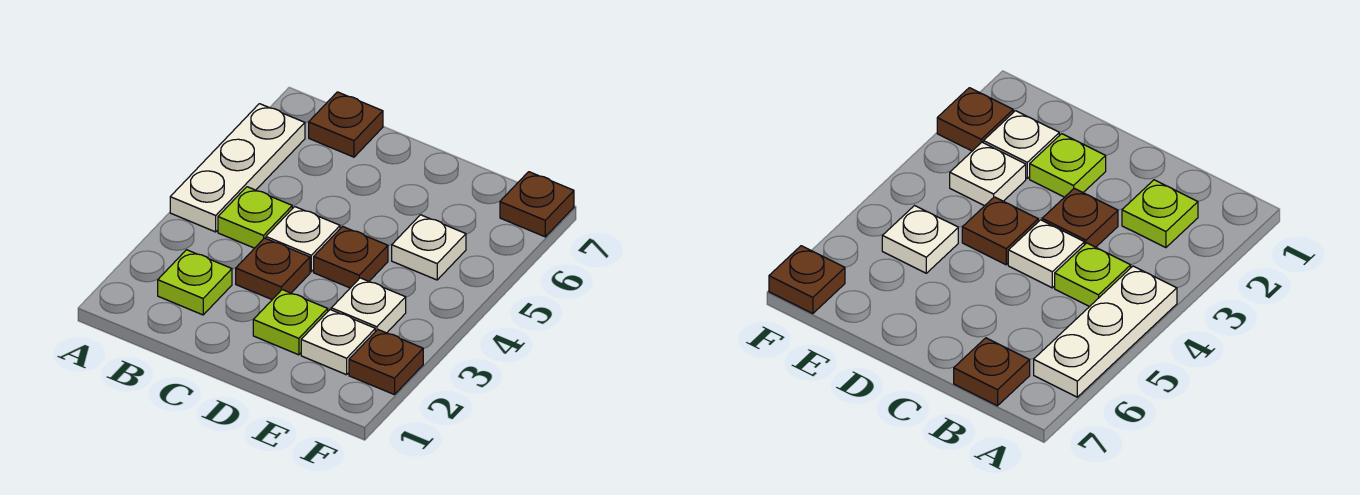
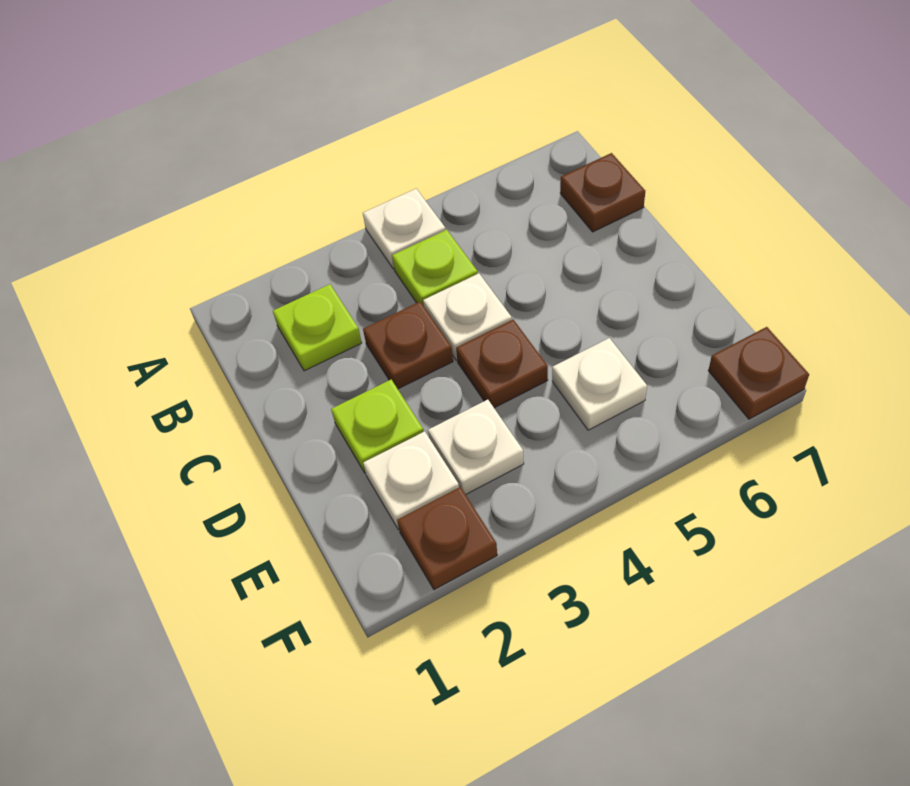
white plate A4:A6 level 1 -> white plate A4 level 1

